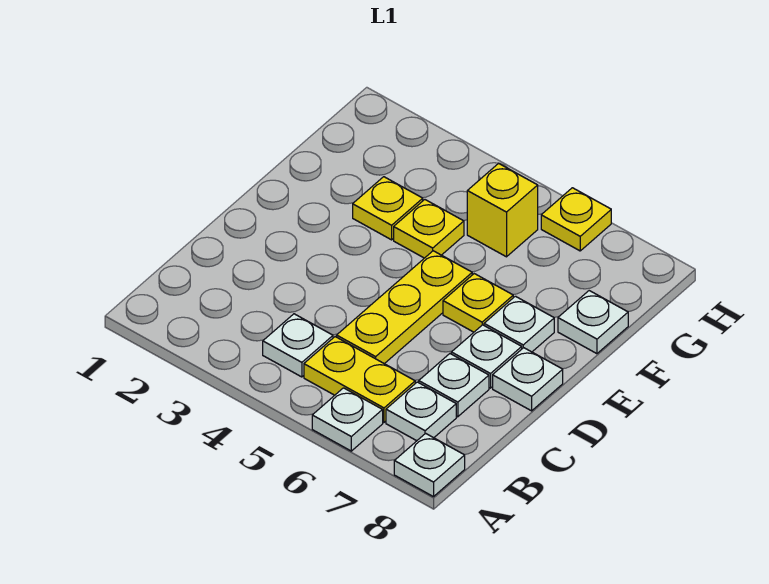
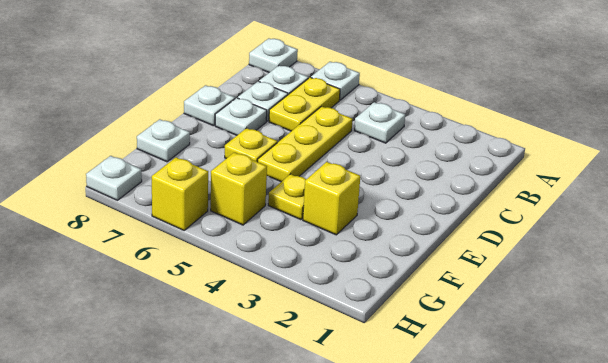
yellow plate B5:B6 level 1 -> yellow plate B6:C6 level 1
white plate E7 level 1 -> white plate H8 level 1
yellow plate F3 level 1 -> yellow brick F3 level 1
yellow plate H6 level 1 -> yellow brick H6 level 1

